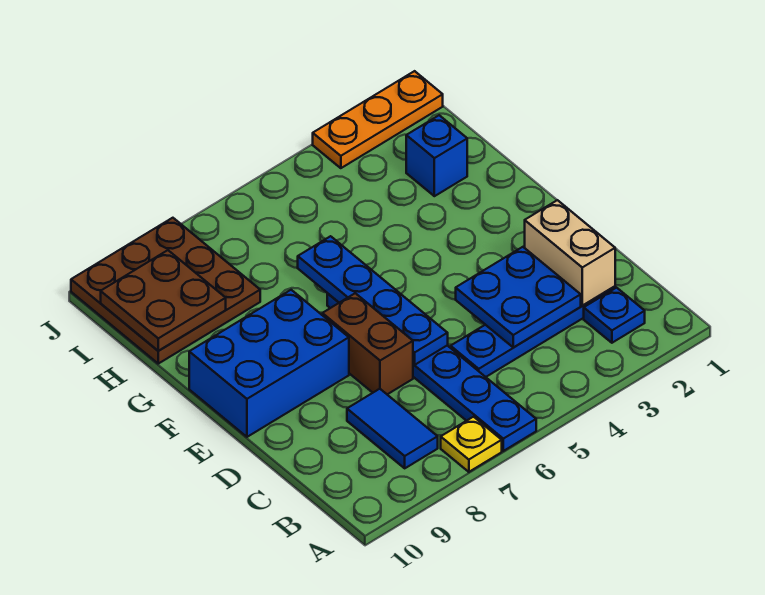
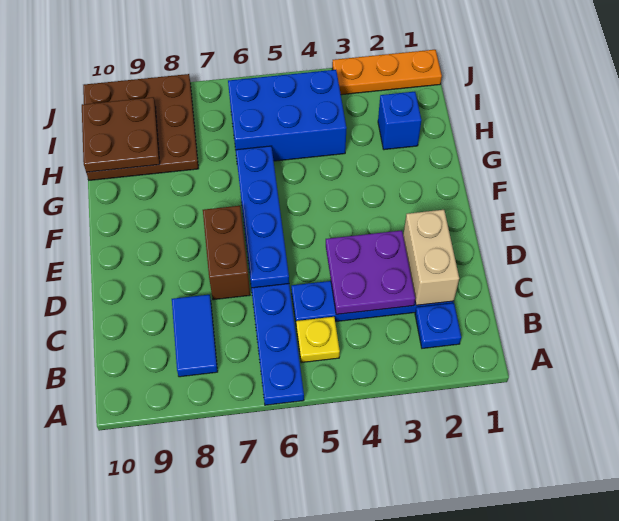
yellow plate A7 level 1 -> yellow plate B5 level 1
blue plate C3:D4 level 2 -> purple plate C3:D4 level 2
blue brick E8:F10 level 1 -> blue brick H4:I6 level 1

